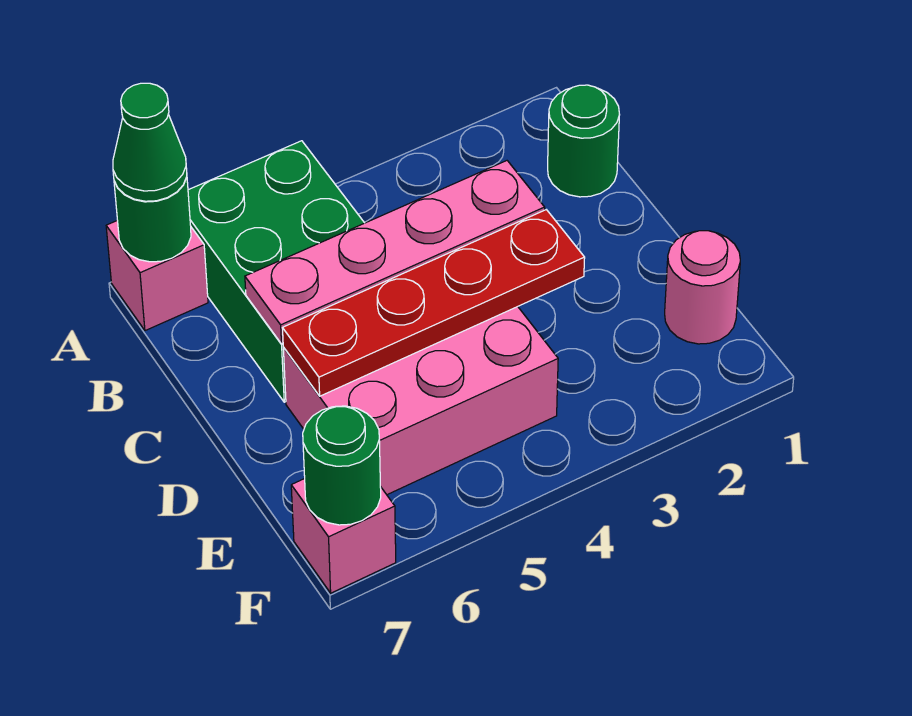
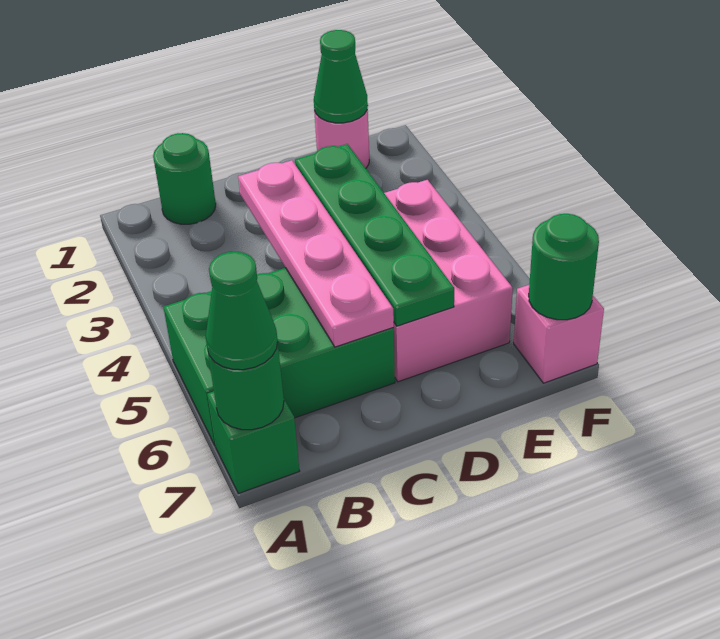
pink brick A7 level 1 -> green brick A7 level 1
red plate D3:D6 level 2 -> green plate D3:D6 level 2
none -> green cone E1 level 2

